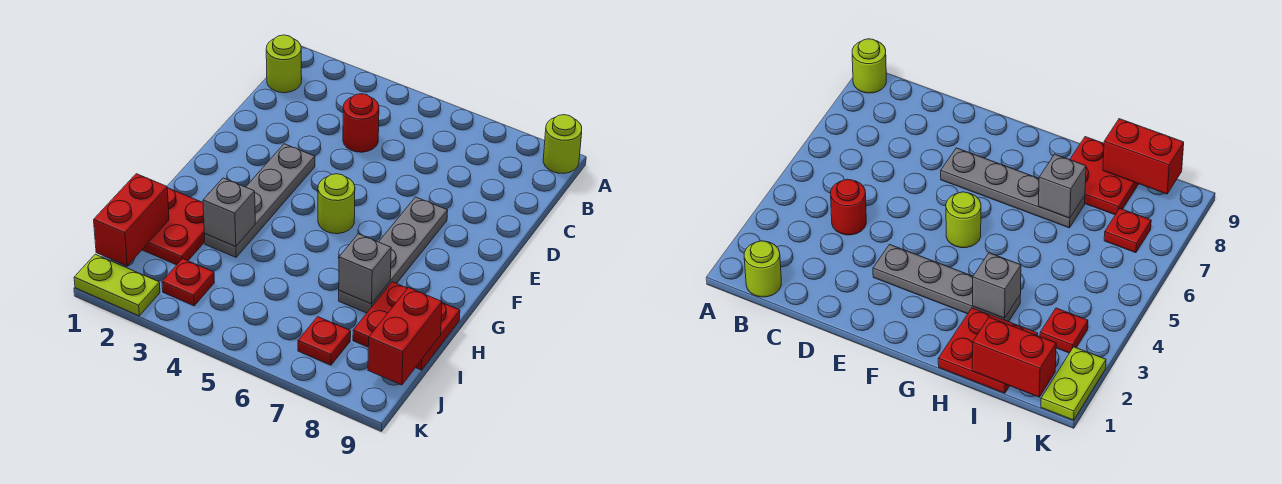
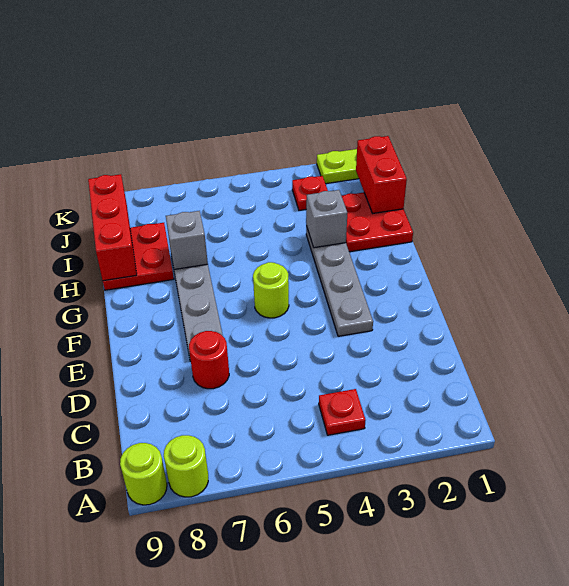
lime round brick B1 level 1 -> lime round brick A8 level 1
red round brick C4 level 1 -> red round brick D7 level 1
red brick I9:J9 level 2 -> red brick H9:J9 level 2
red plate J7 level 1 -> red plate B4 level 1

